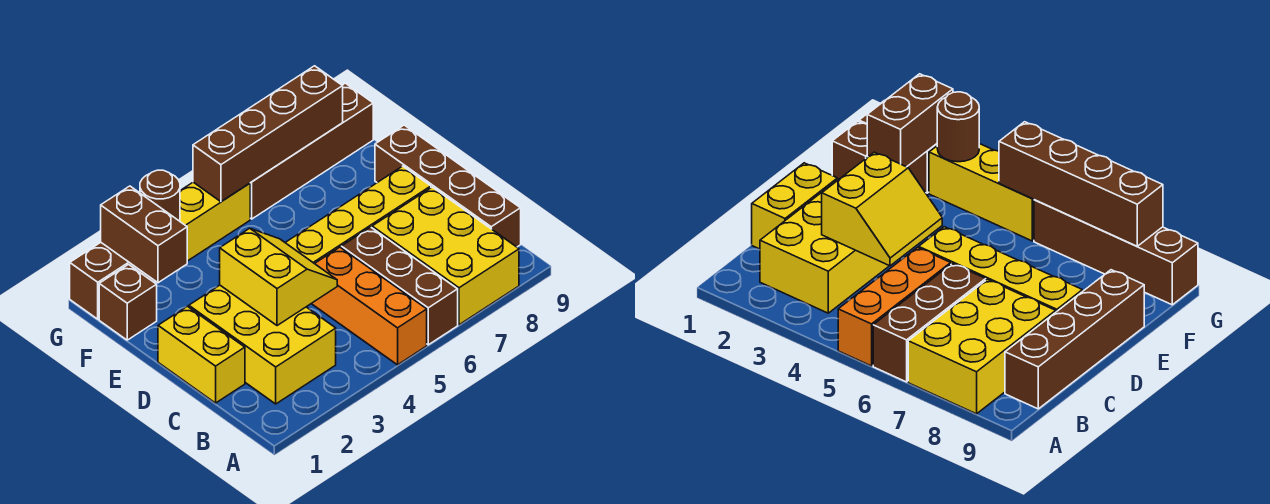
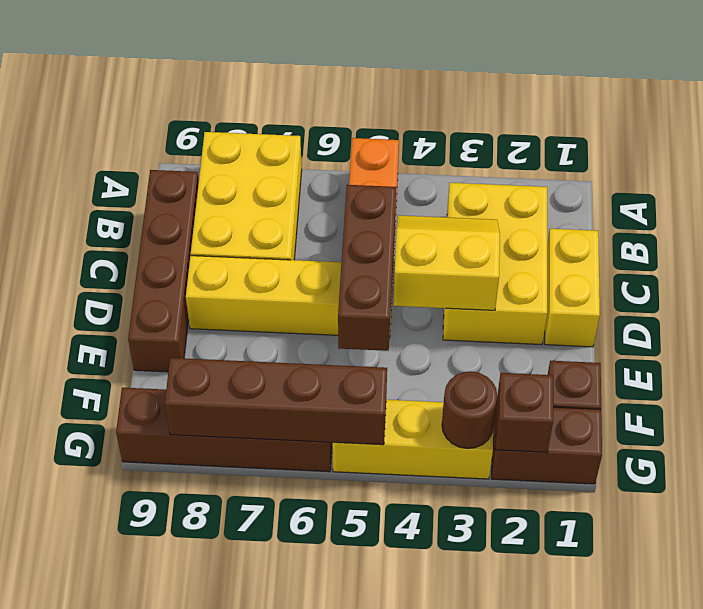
brown brick A6:C6 level 1 -> brown brick C5:E5 level 2
yellow slope C3:D4 level 2 top 3 -> yellow slope C3:D4 level 2 top D
brown brick F2:G2 level 2 -> brown brick G2 level 2

